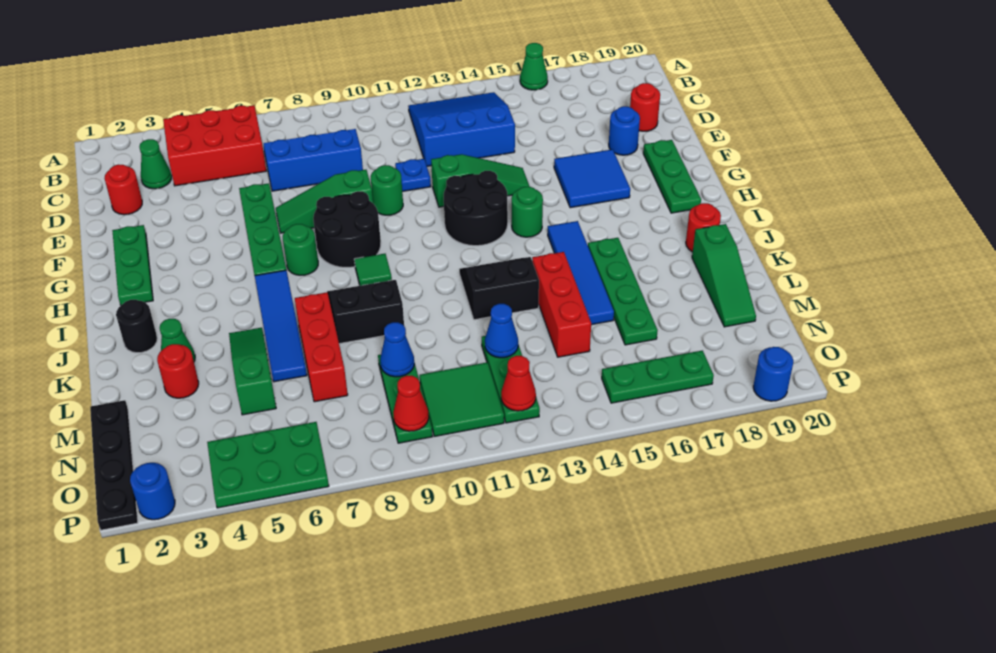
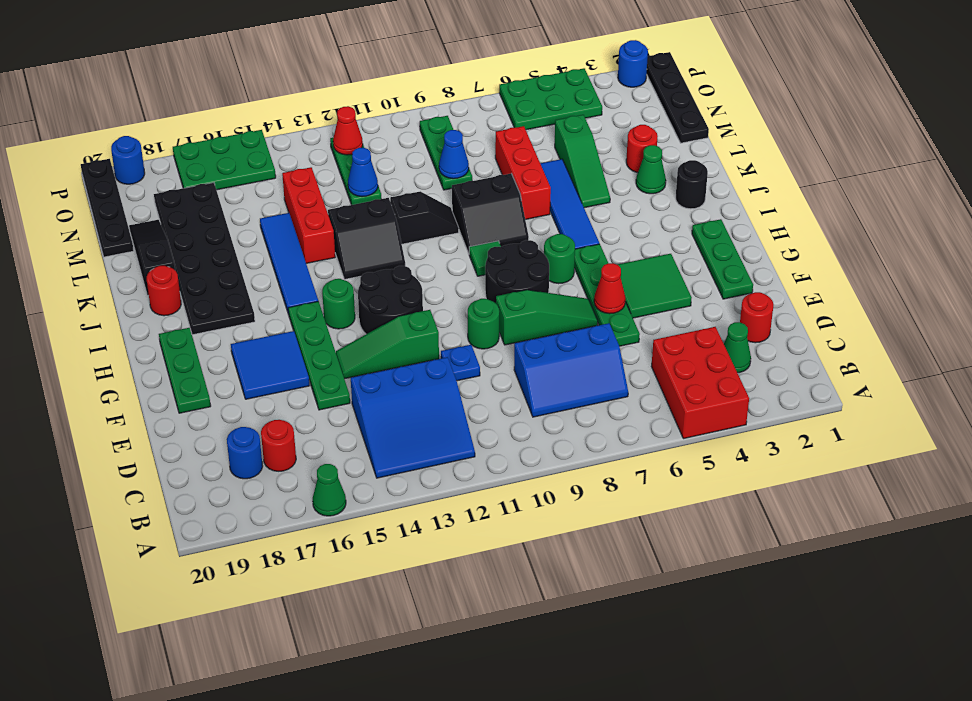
red brick B4:C6 level 1 -> red brick A4:C5 level 1
red round brick D19 level 1 -> red round brick C17 level 1
blue round brick E18 level 1 -> blue round brick C18 level 1
none -> black plate I17:N18 level 1
green plate J16:M16 level 1 -> green plate E15:H15 level 1
none -> black slope K10:K11 level 1 top 11
green slope K19:M19 level 1 top K -> black slope K19:M19 level 1 top K
none -> black plate M20:P20 level 1
green tile N10:O11 level 1 -> green tile F4:G5 level 1
red cone O9 level 2 -> red cone F6 level 2
green plate O15:O17 level 1 -> green plate O15:P17 level 1

